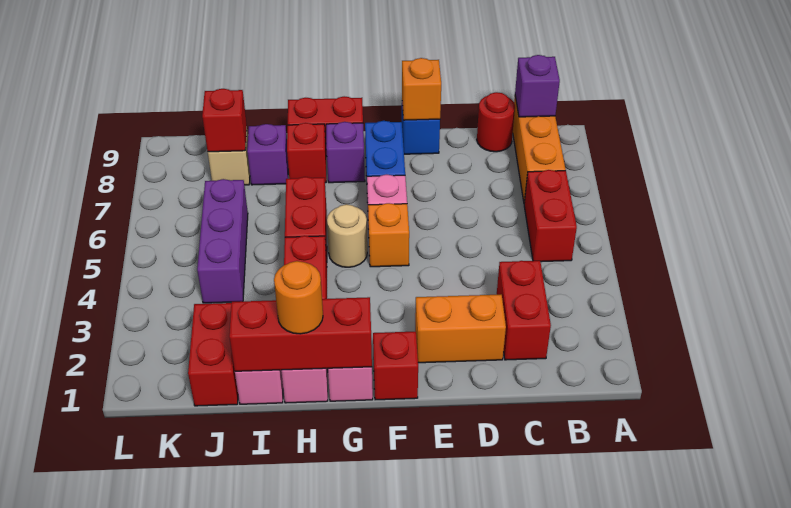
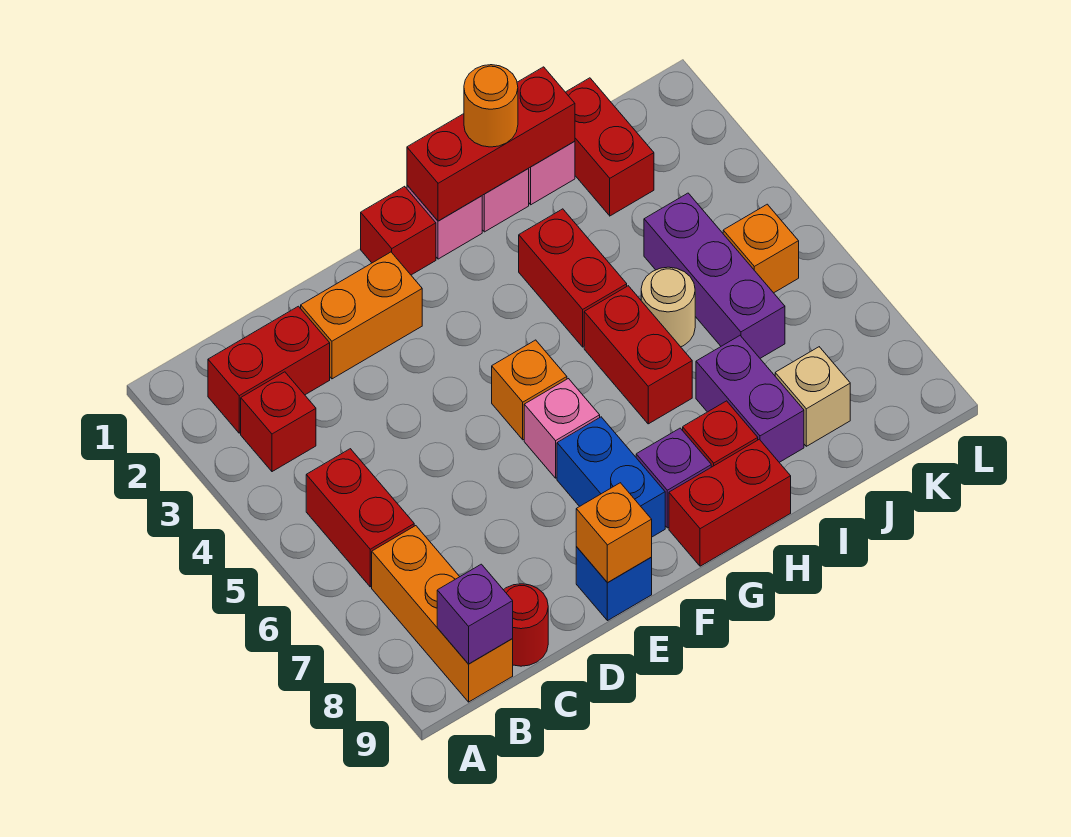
red brick C2:C3 level 1 -> red brick B2:C2 level 1
tan round brick G5 level 1 -> tan round brick I5 level 1
purple brick I8 level 1 -> purple brick I7:I8 level 1
red brick J8 level 2 -> red brick B3 level 1
none -> orange brick K5 level 1

